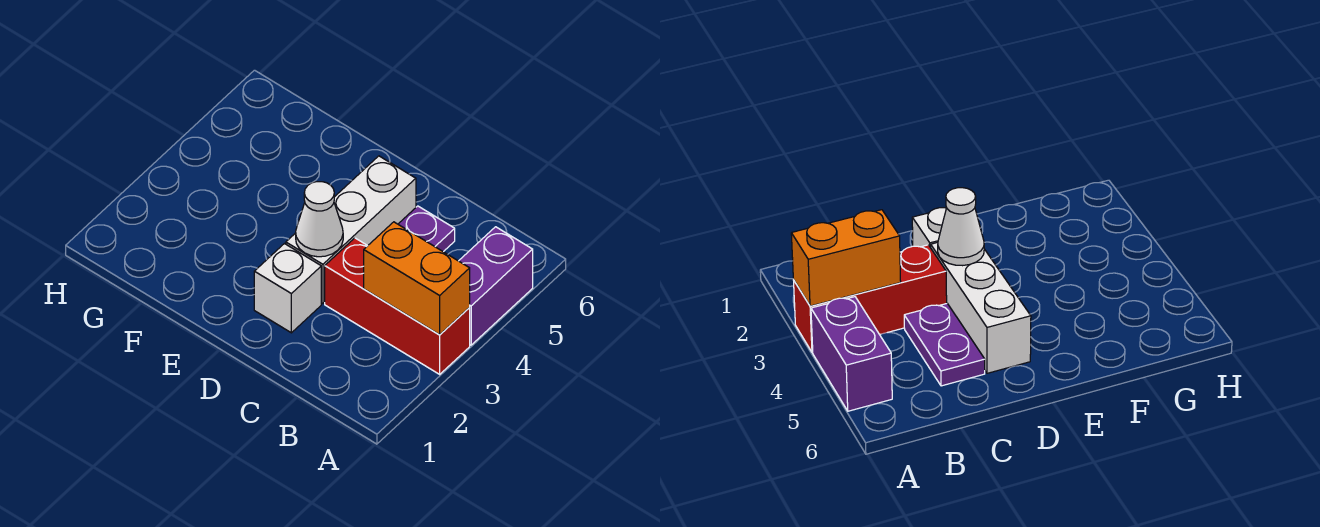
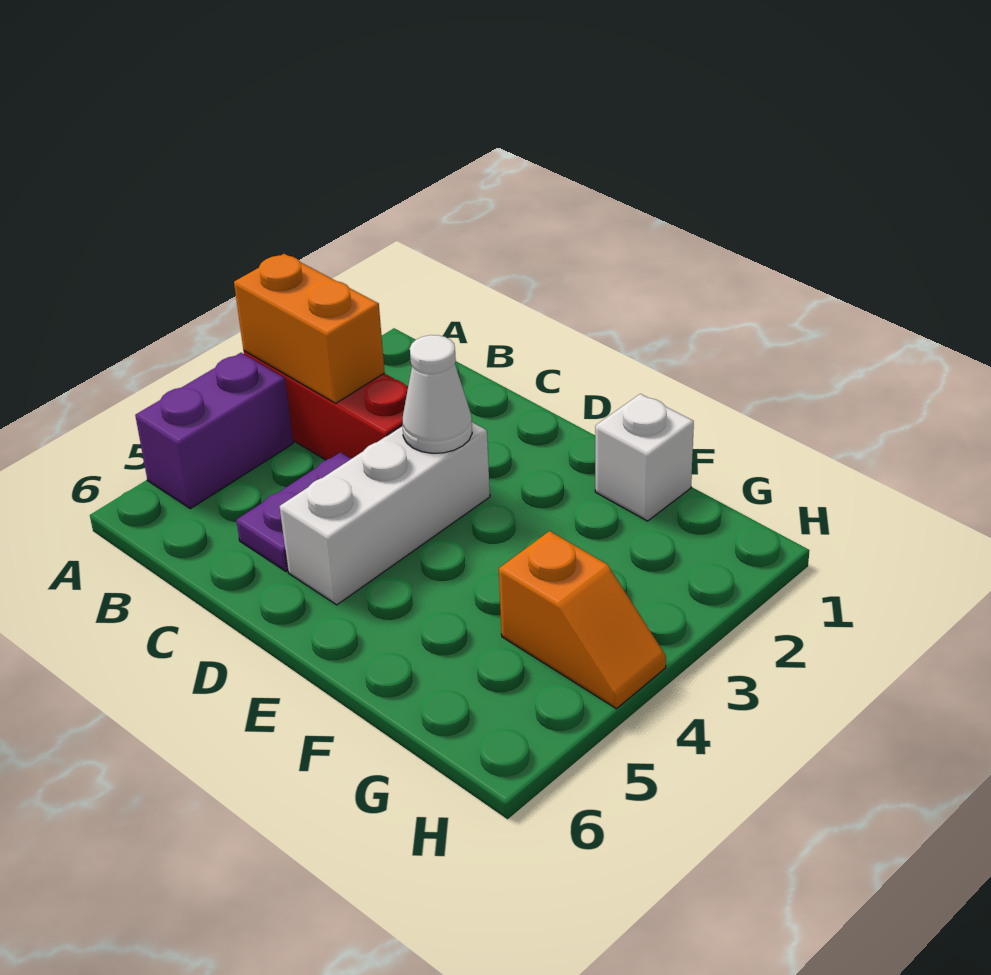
white brick D2 level 1 -> white brick F1 level 1
none -> orange slope G4:H4 level 1 top G

